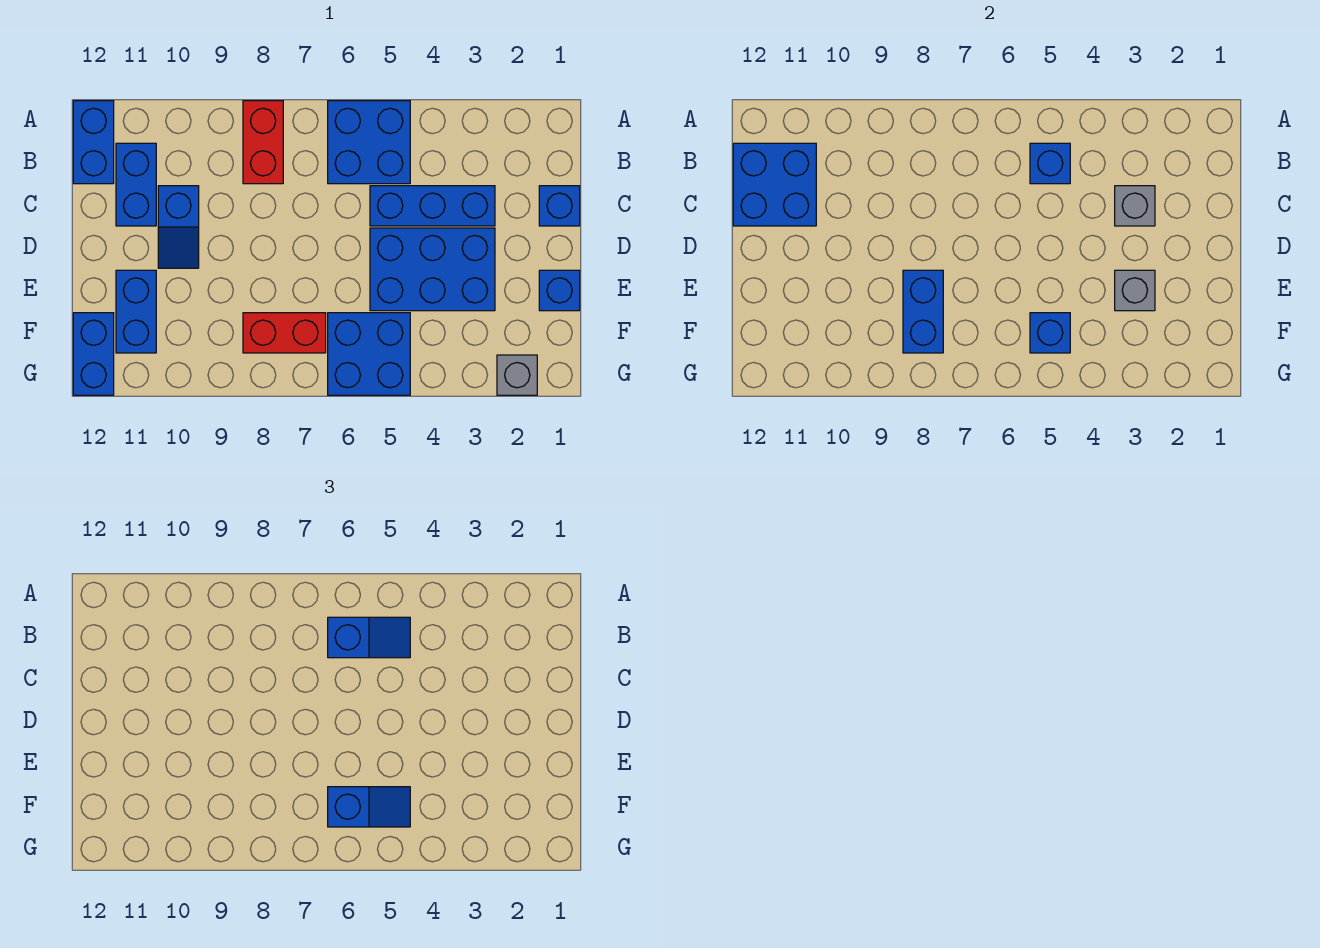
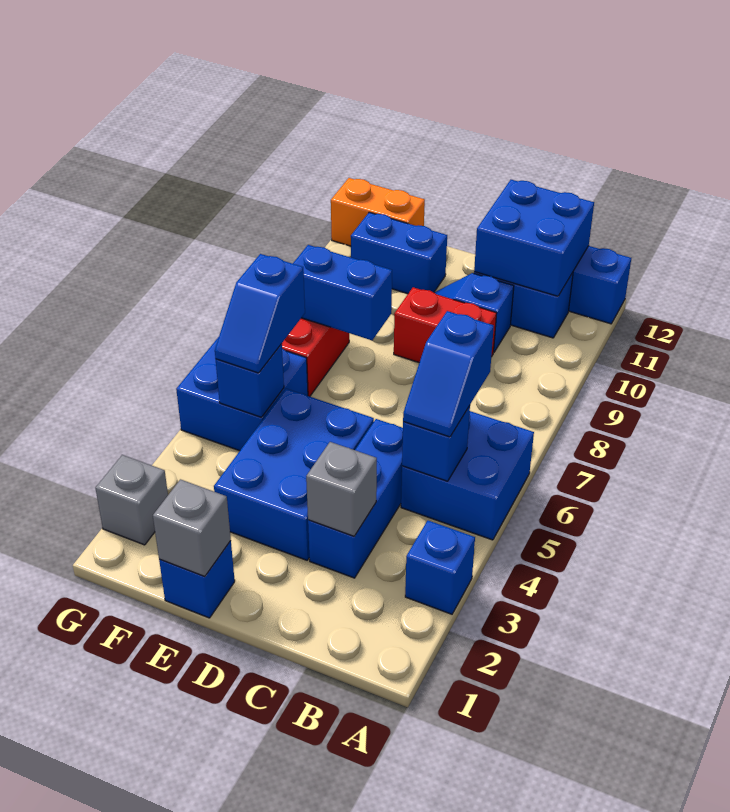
red brick A8:B8 level 1 -> red brick C9:D9 level 1
blue brick C1 level 1 -> blue brick A3 level 1
grey brick E3 level 2 -> grey brick E1 level 2
blue brick F12:G12 level 1 -> orange brick F12:G12 level 1

